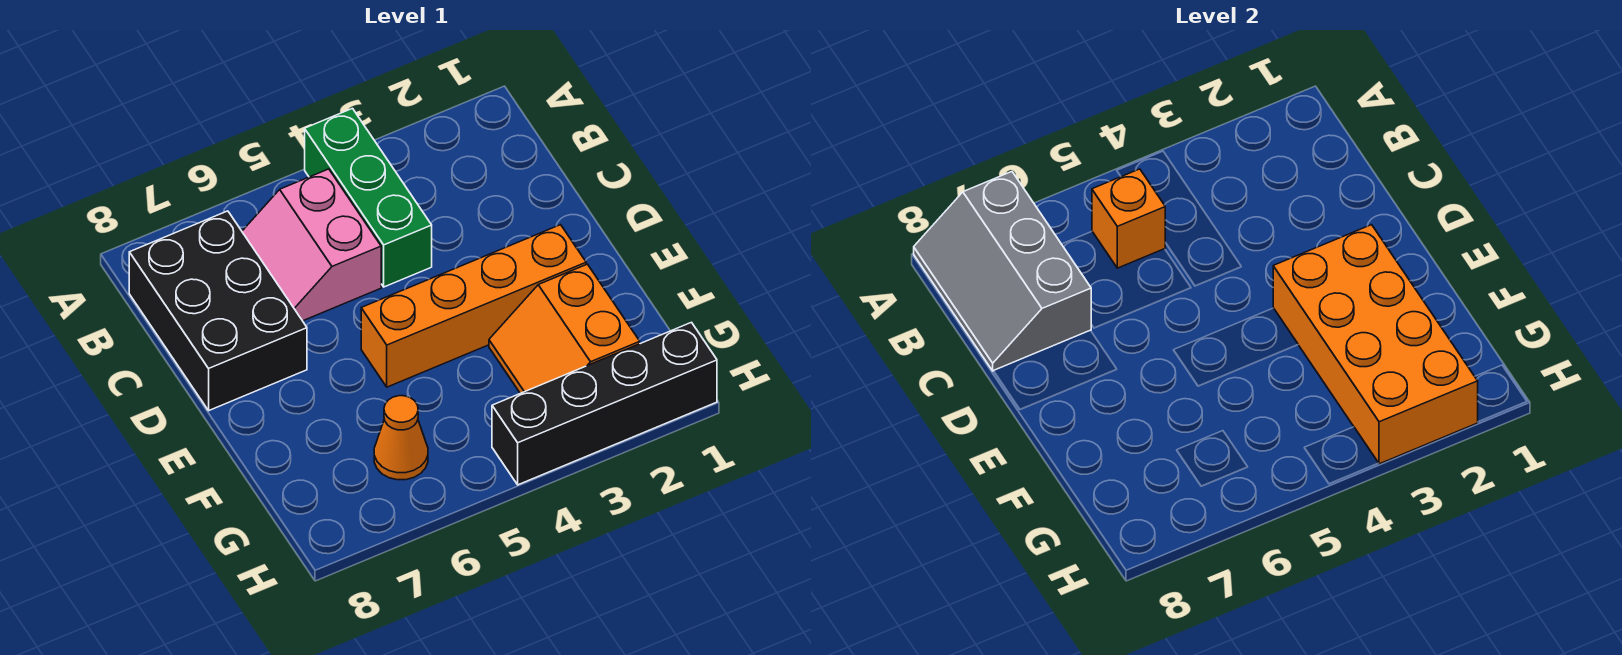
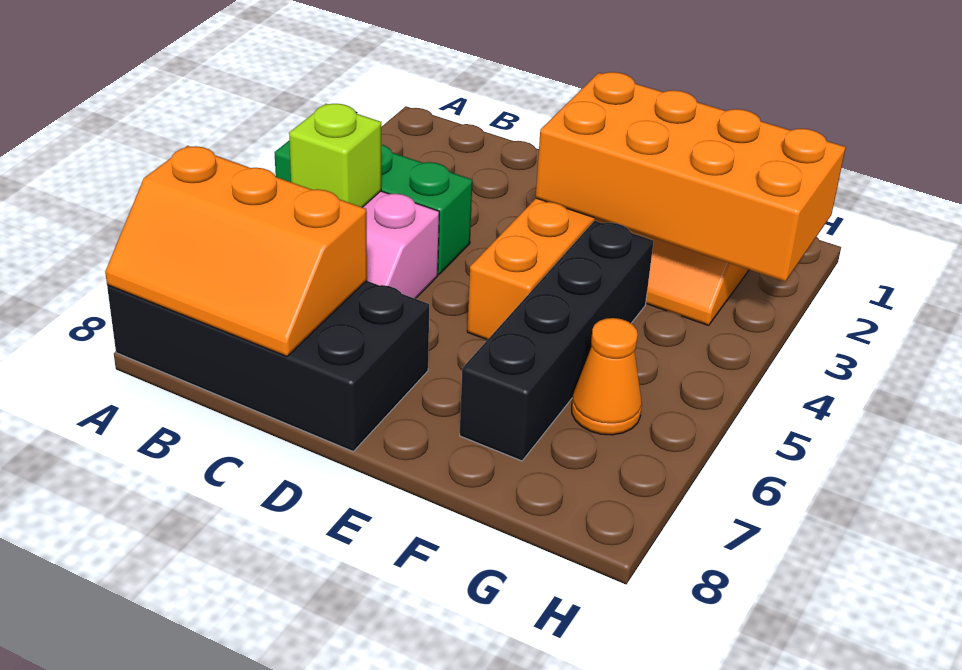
grey slope A7:C8 level 2 top 7 -> orange slope A7:C8 level 2 top 7
orange brick B5 level 2 -> lime brick B5 level 2
black brick B7:D8 level 1 -> black brick A7:D8 level 1
black brick H1:H4 level 1 -> black brick F4:F7 level 1

